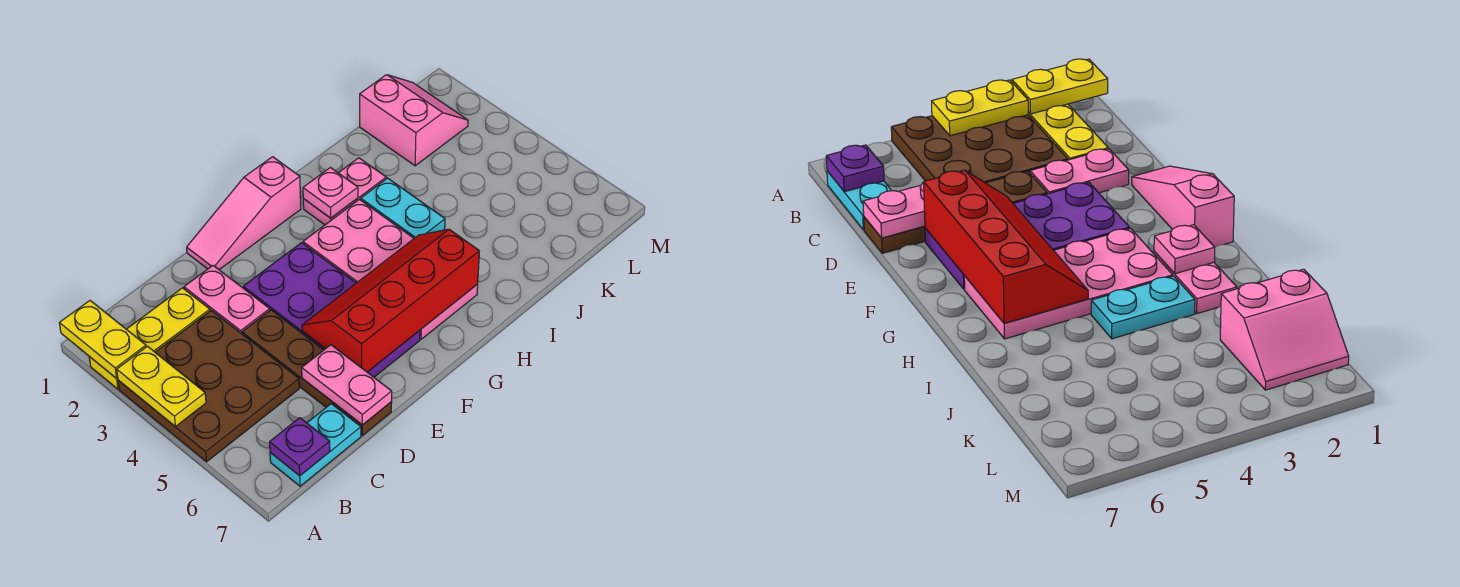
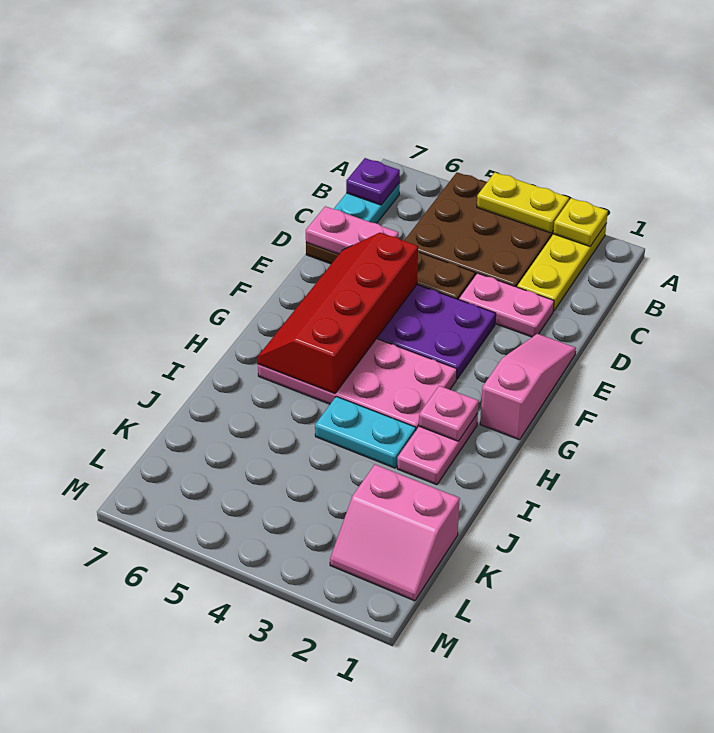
yellow plate A1:A2 level 2 -> yellow plate A2 level 2
red slope E5:H6 level 2 top 6 -> red slope E5:H6 level 2 top 5

